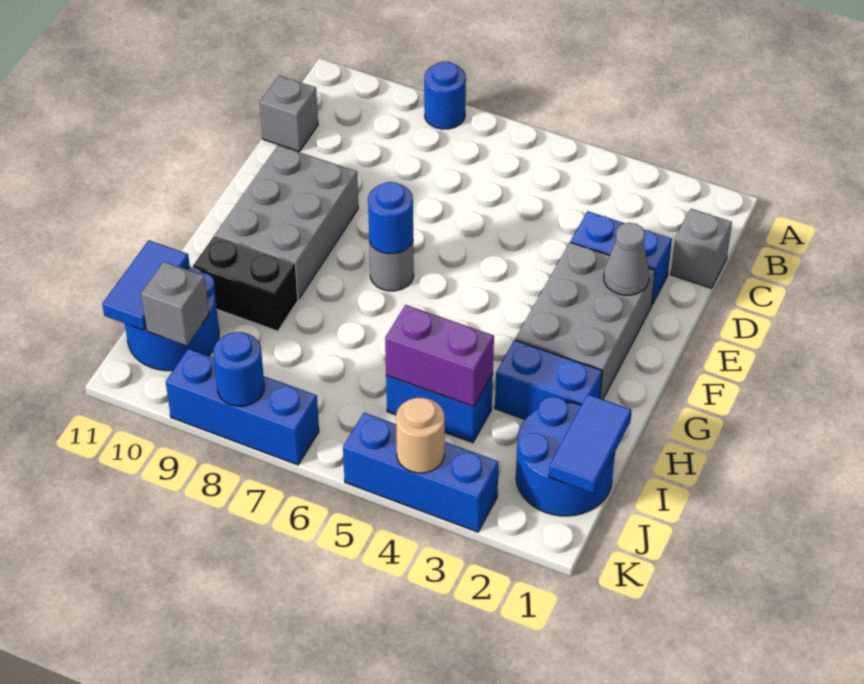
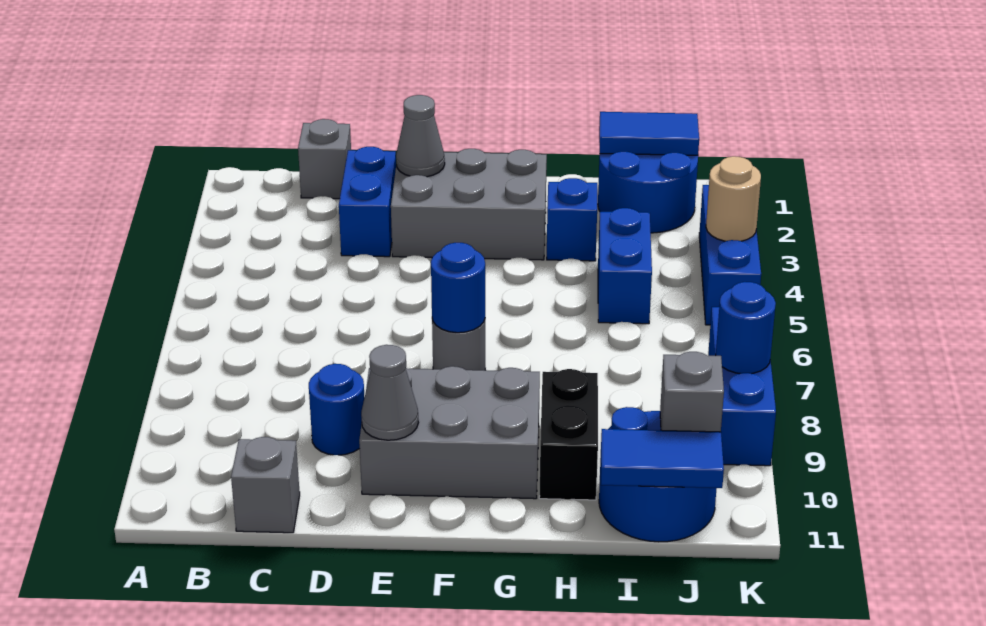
blue round brick A8 level 1 -> blue round brick D9 level 1
none -> grey cone E10 level 2
blue brick H2:H3 level 1 -> blue brick H3 level 1
purple brick I4:I5 level 2 -> none

